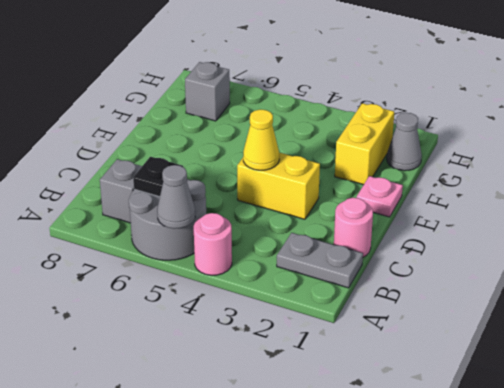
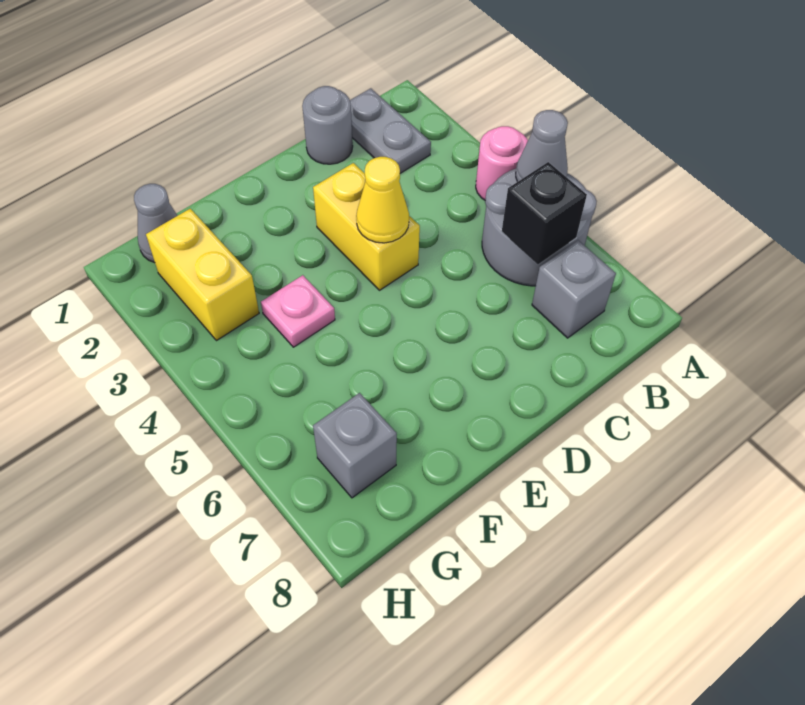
black plate B6 level 2 -> black brick B6 level 2
pink round brick C1 level 1 -> grey round brick C1 level 1
pink plate E1 level 1 -> pink plate F4 level 1
yellow brick F2:G2 level 1 -> yellow brick G2:G3 level 1

